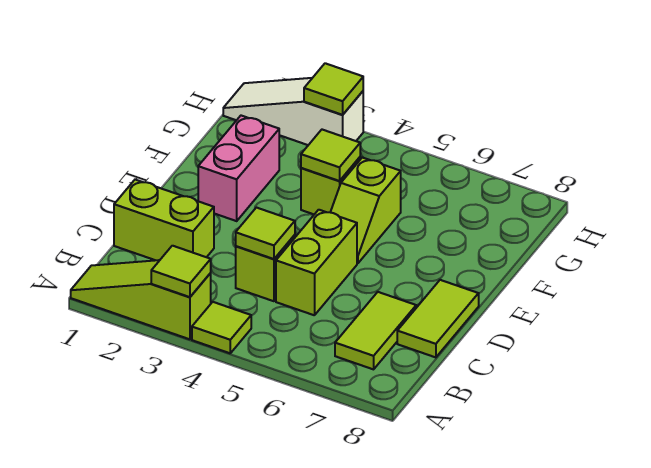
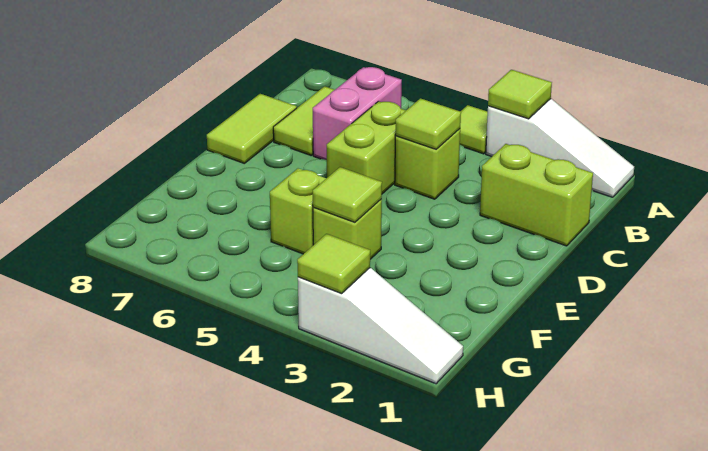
lime slope A1:A3 level 1 top 3 -> white slope A1:A3 level 1 top 3
pink brick E2:F2 level 1 -> pink brick B6:C6 level 1

